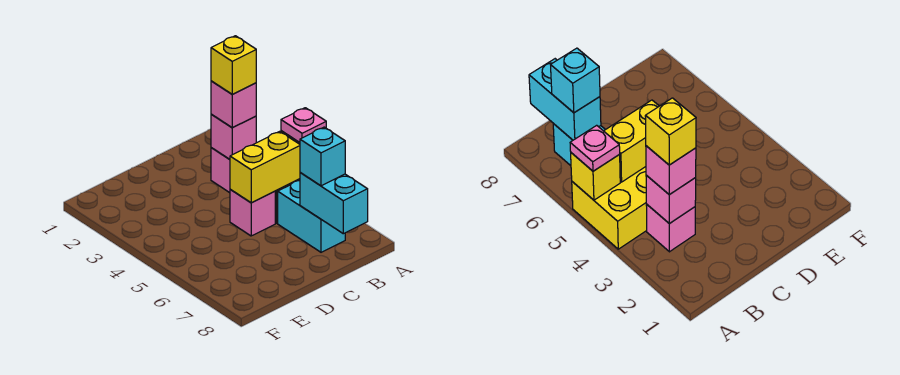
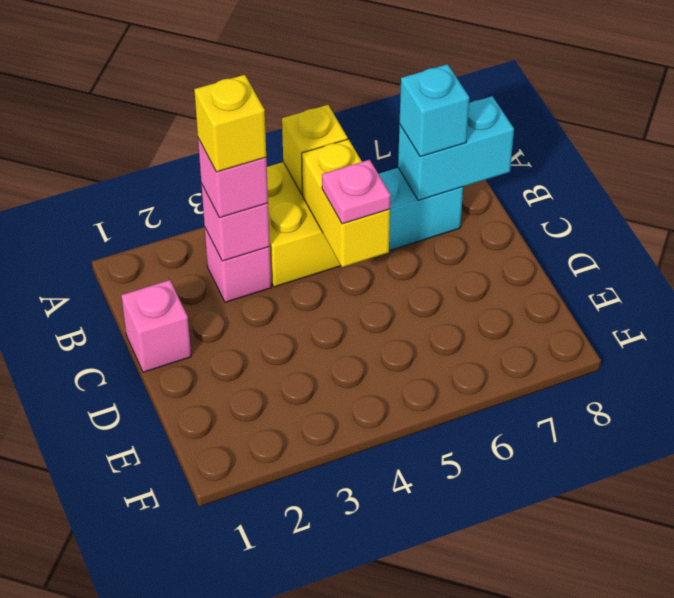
pink plate A5 level 3 -> pink plate C5 level 3
pink brick C5 level 1 -> pink brick C1 level 1

